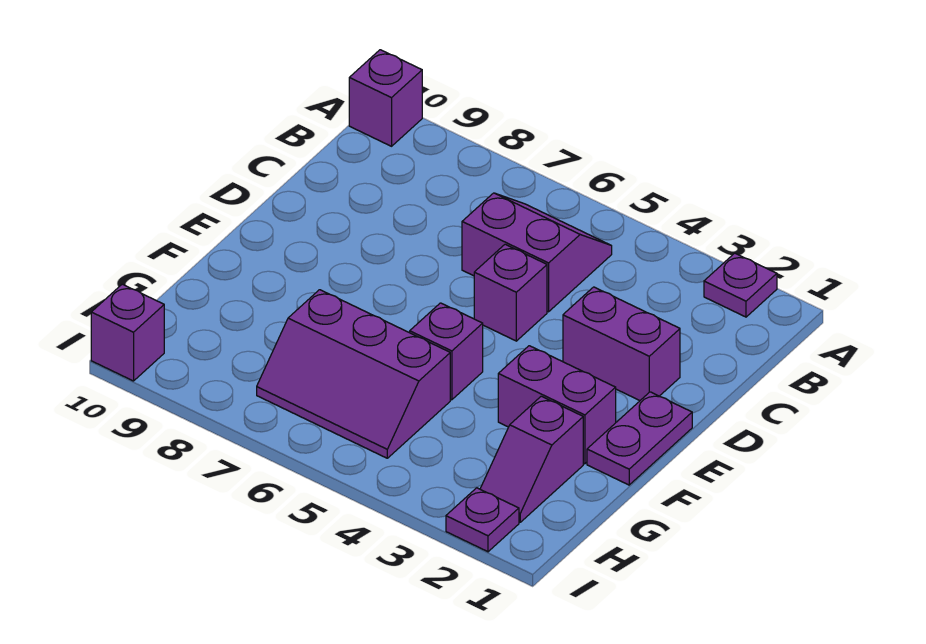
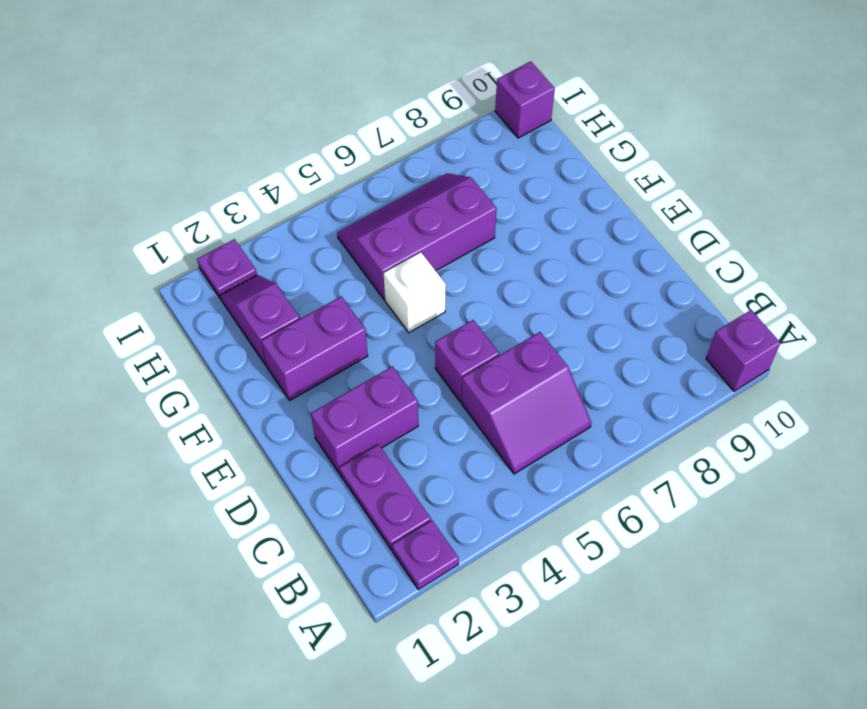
purple plate E1:F1 level 1 -> purple plate B2:C2 level 1
purple brick F5 level 1 -> white brick F5 level 1

